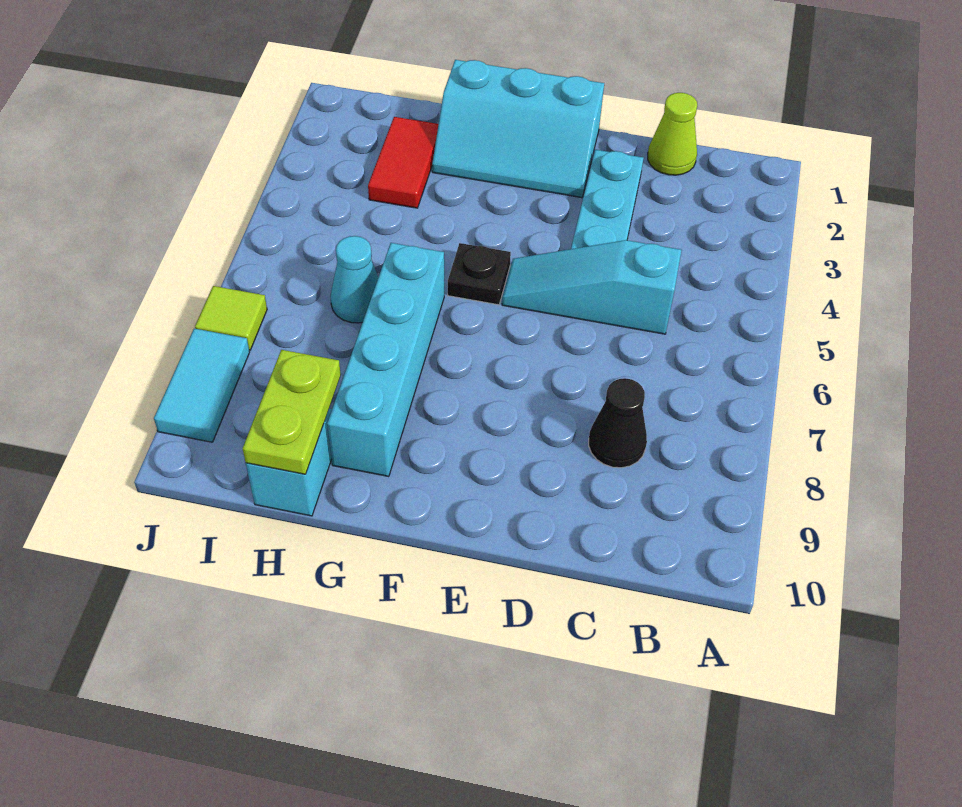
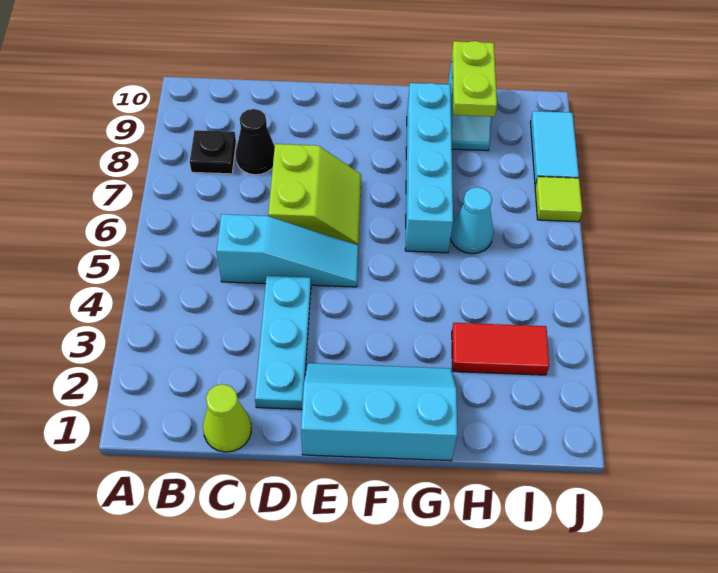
none -> lime slope D6:E7 level 1 top D
black plate F5 level 1 -> black plate B8 level 1
red tile H2:H3 level 1 -> red tile H3:I3 level 1

